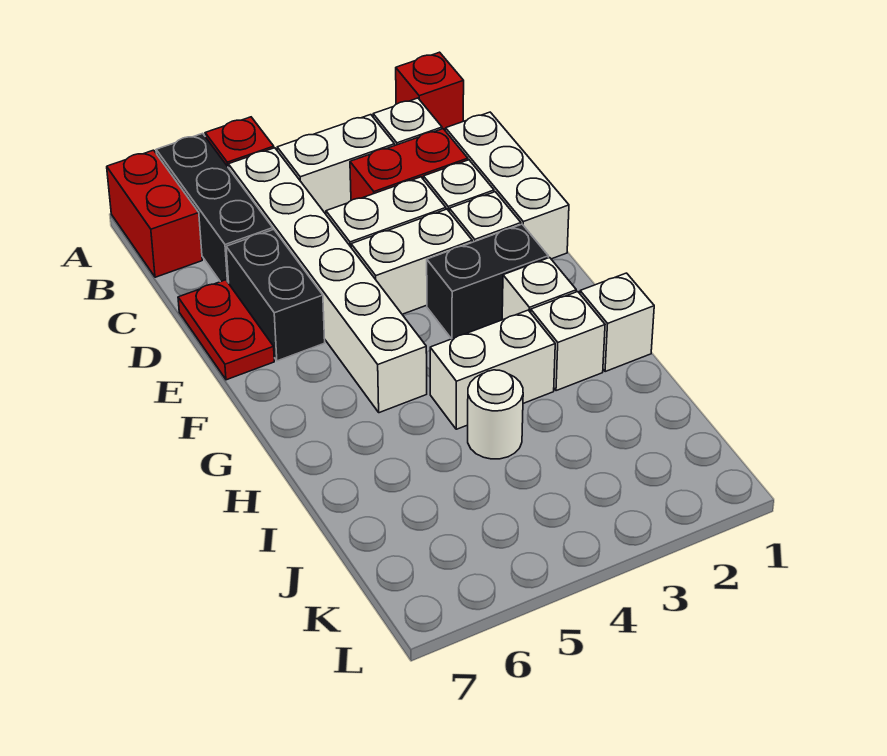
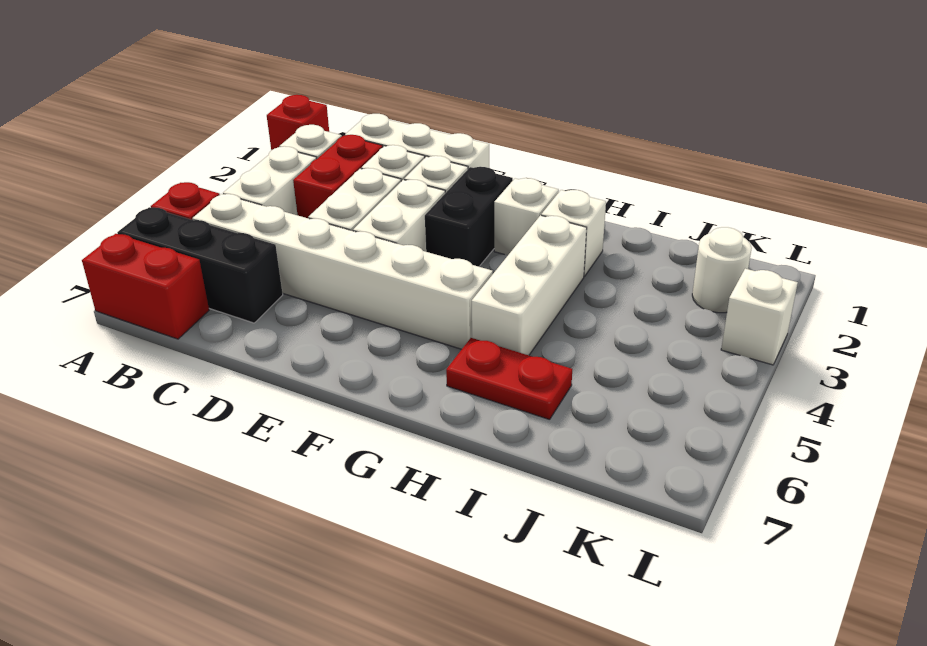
black brick D6:E6 level 1 -> none
red plate D7:E7 level 1 -> red plate H6:I6 level 1
white brick H1 level 1 -> white brick L3 level 1
white brick H3:H4 level 1 -> white brick H3:H5 level 1
white round brick I4 level 1 -> white round brick K2 level 1

